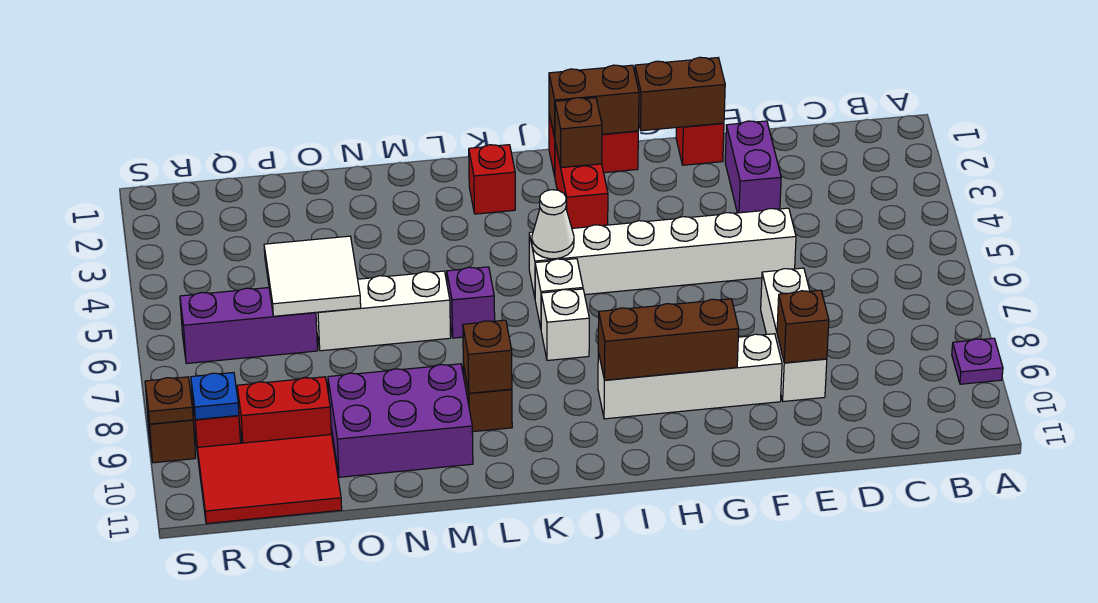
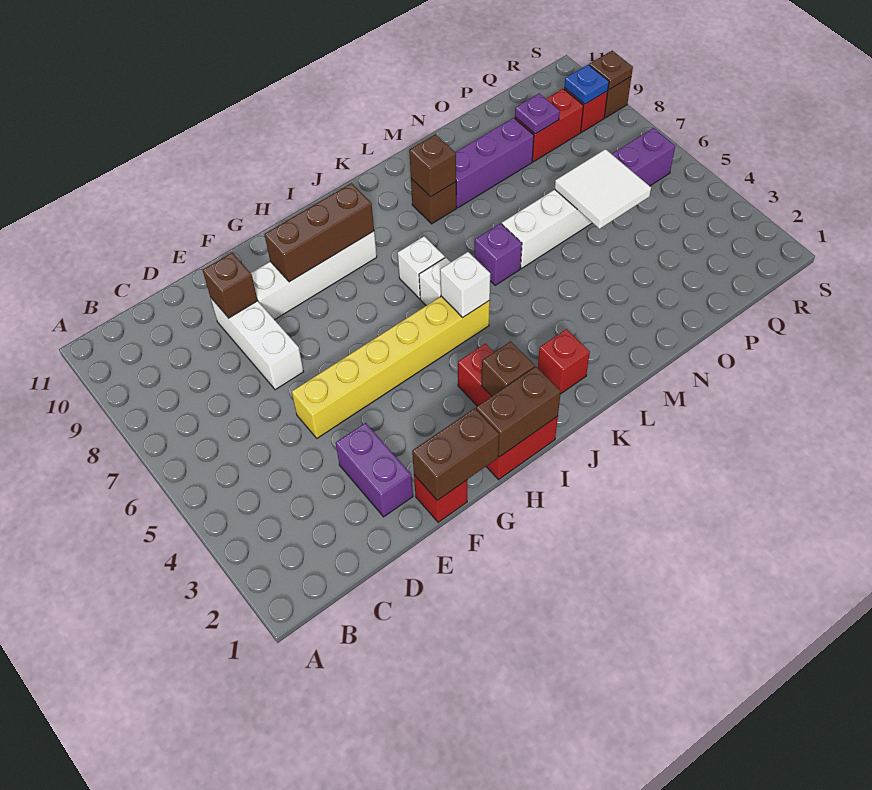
purple plate A9 level 1 -> purple plate P9 level 2
white brick E5:J5 level 1 -> yellow brick E5:J5 level 1
white cone J5 level 2 -> white brick J5 level 2
purple brick M9:O10 level 1 -> purple brick M9:O9 level 1
red tile P10:R11 level 1 -> none

